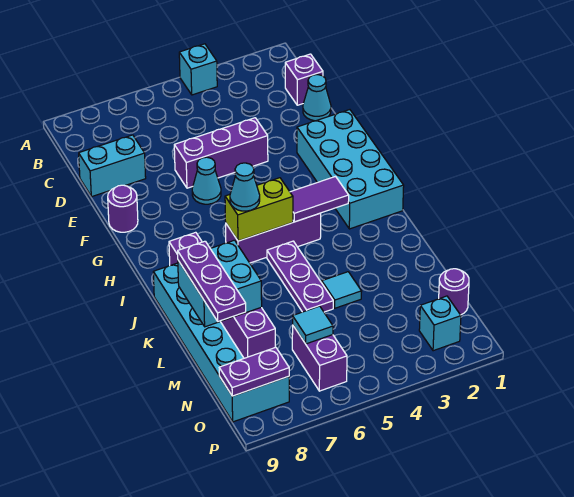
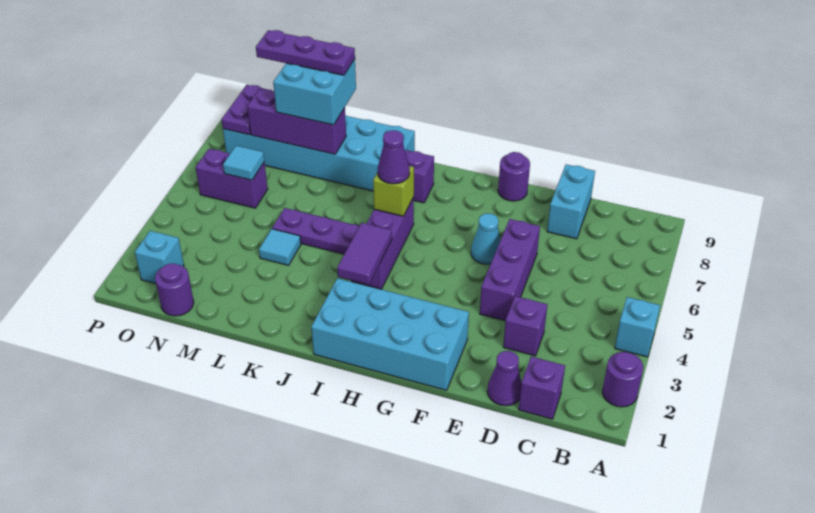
none -> purple round brick A2 level 1
cyan cone D1 level 1 -> purple cone D1 level 1
none -> purple brick D3 level 1
lime brick I5:I6 level 2 -> lime brick I6 level 2
cyan cone I6 level 3 -> purple cone I6 level 3

